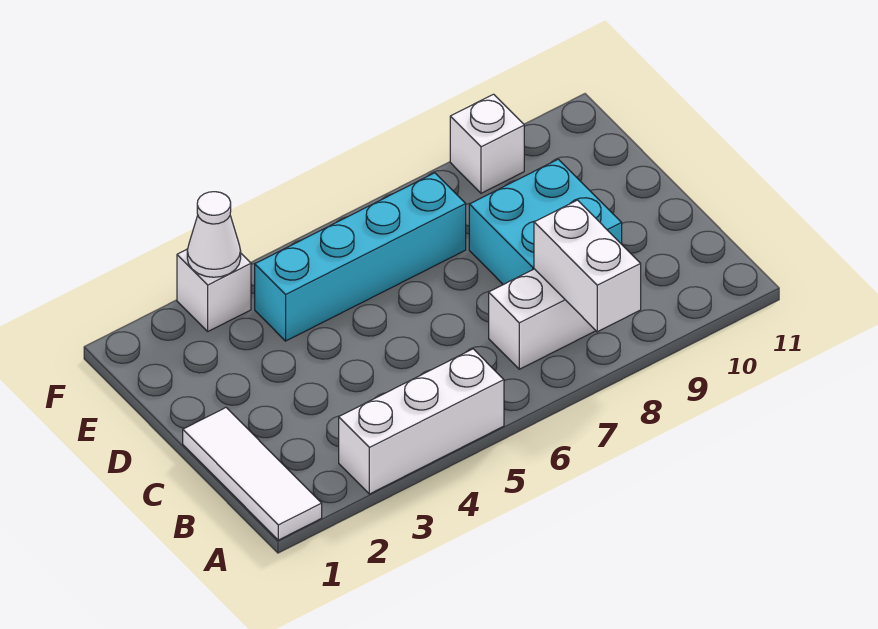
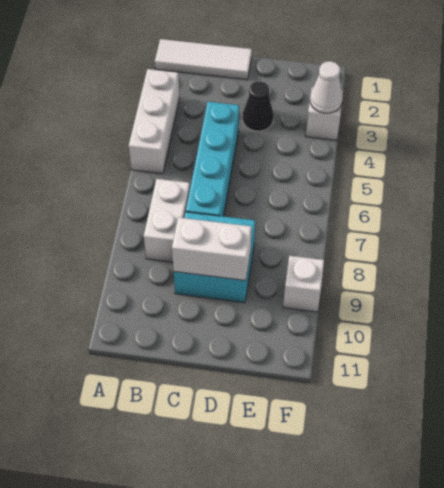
white brick A8:B8 level 2 -> white brick C9:D9 level 2
none -> black cone D3 level 1
cyan brick E4:E7 level 1 -> cyan brick C4:C7 level 1

